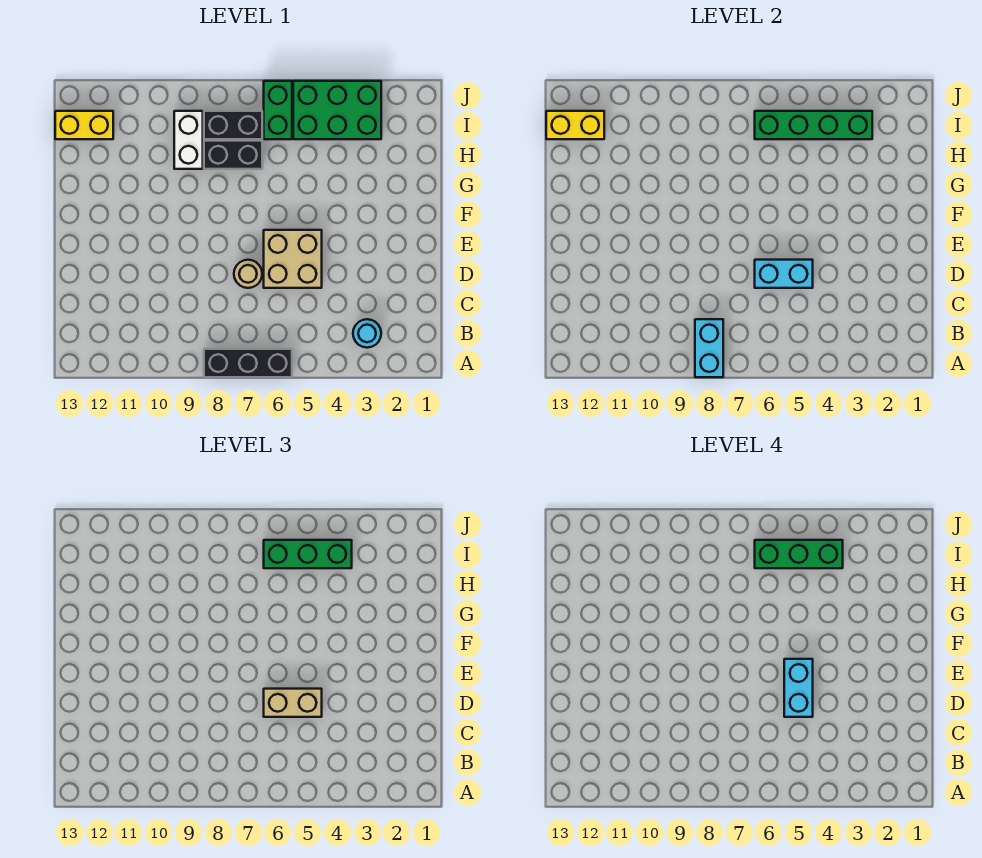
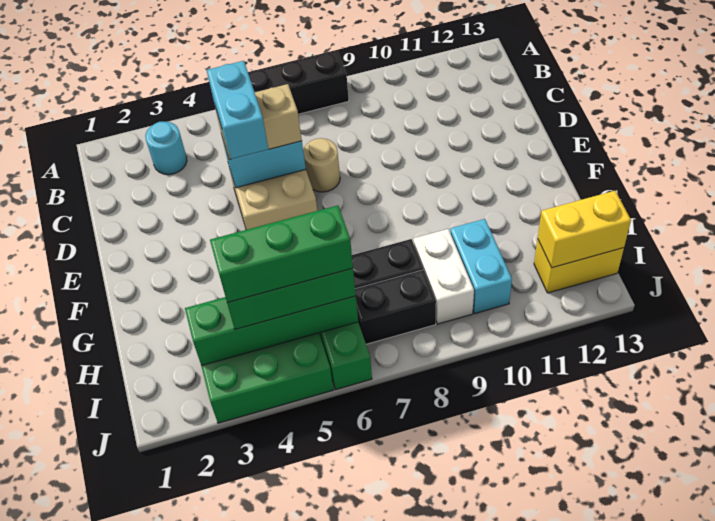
cyan brick A8:B8 level 2 -> cyan brick H10:I10 level 1

